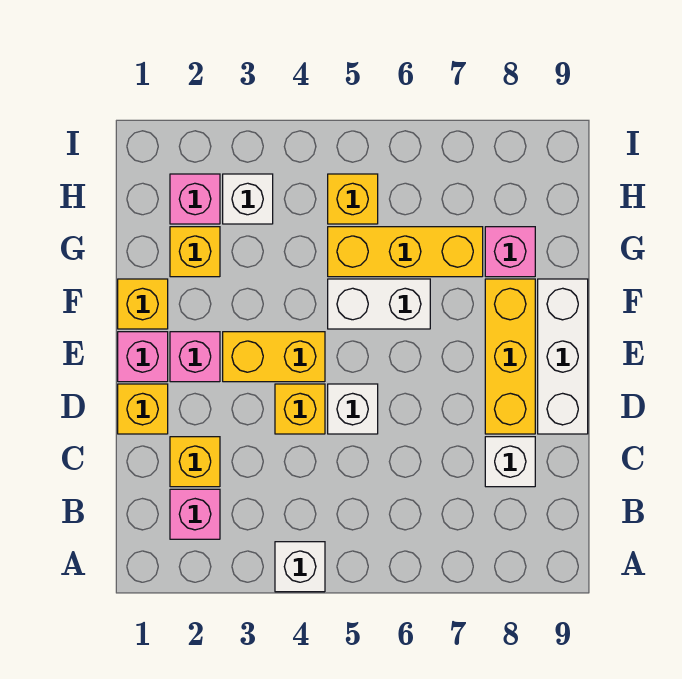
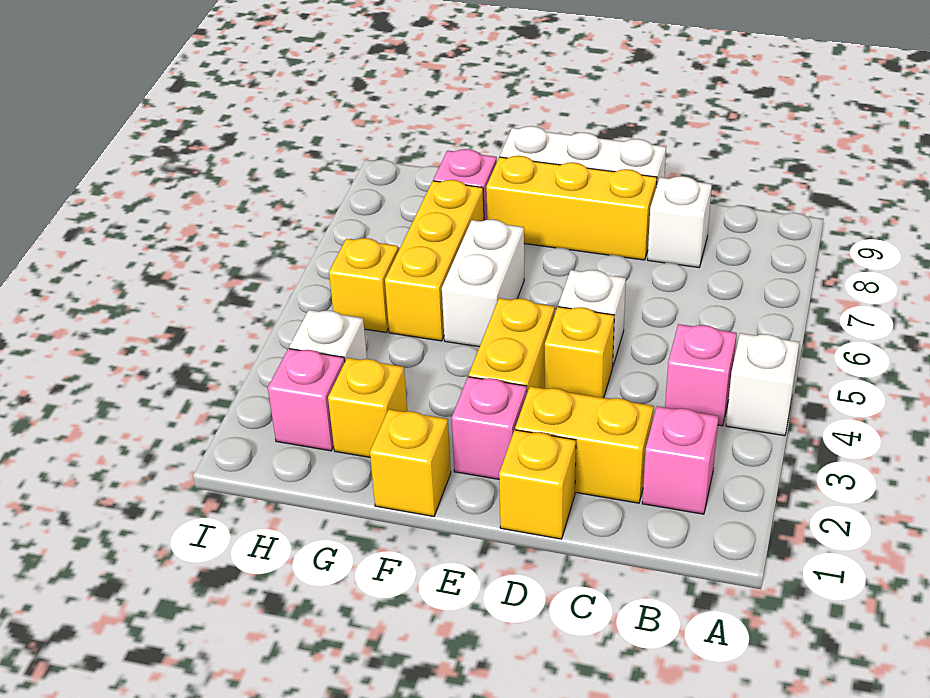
yellow brick C2 level 1 -> yellow brick C2:D2 level 1
pink brick E1 level 1 -> pink brick B4 level 1

